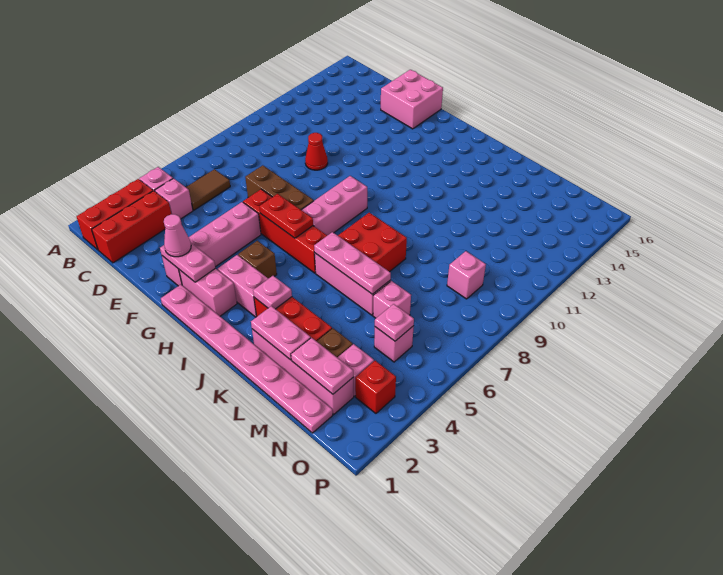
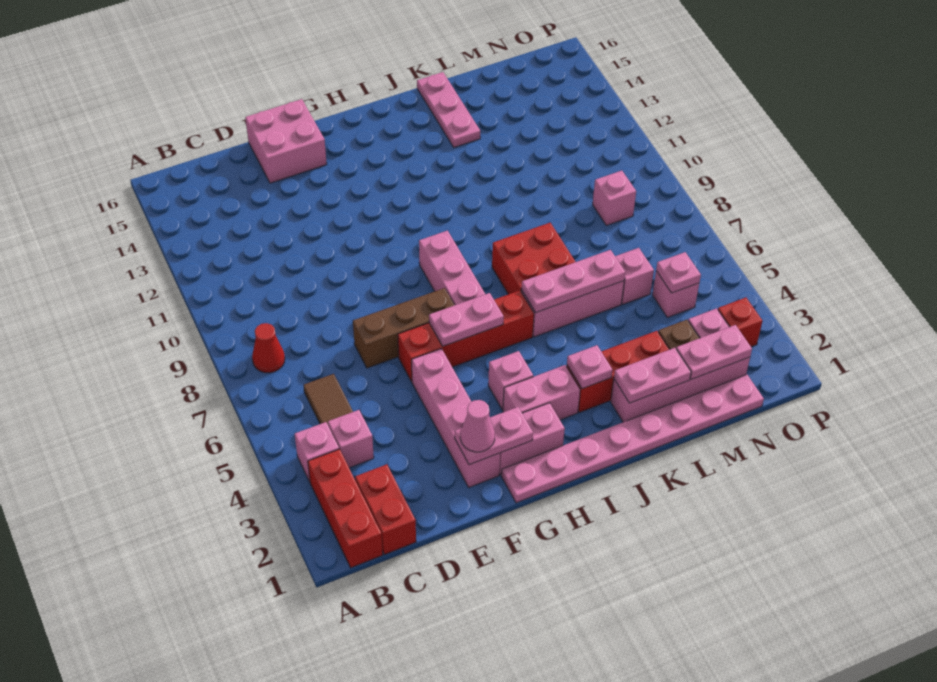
red brick C1:C3 level 1 -> red brick C1:C2 level 1
red cone E10 level 1 -> red cone B8 level 1
red plate G6:H6 level 2 -> pink plate G6:H6 level 2
brown brick H4 level 1 -> pink brick H4 level 1
none -> pink plate K14:K16 level 1

